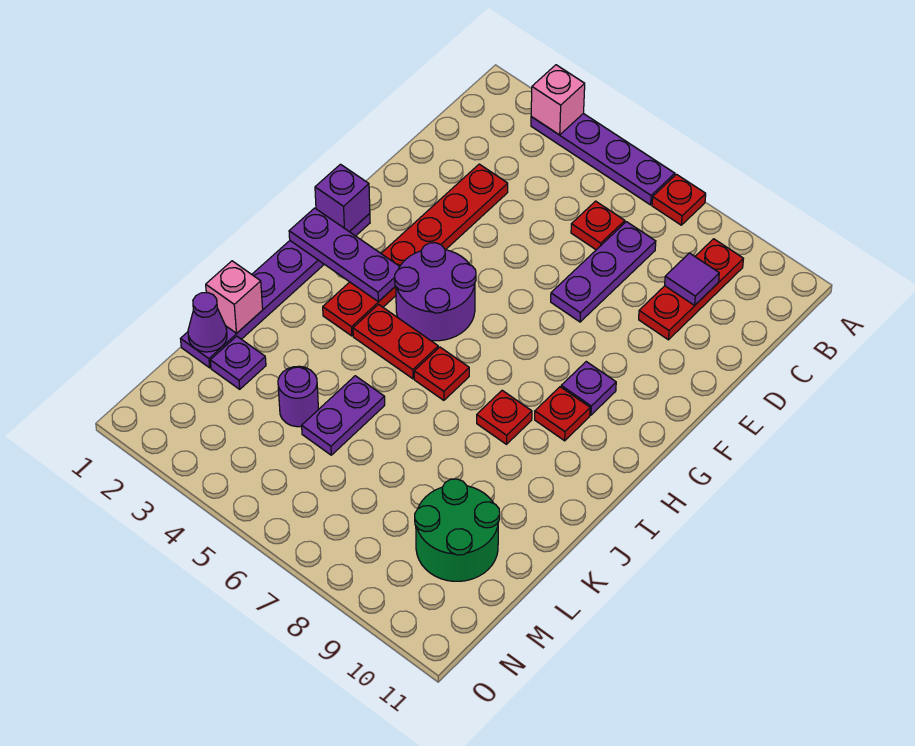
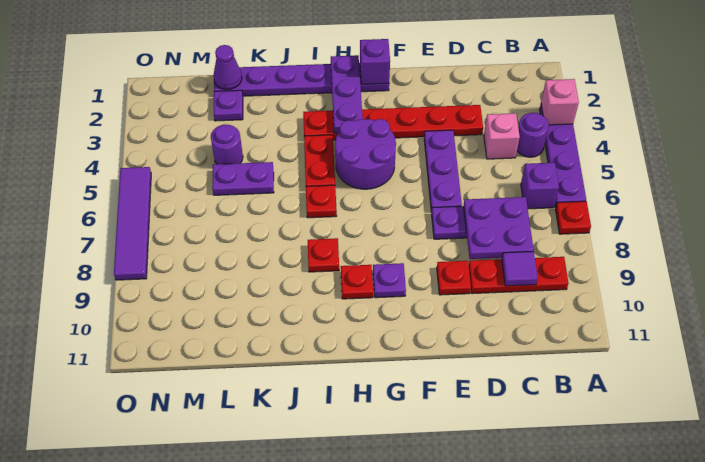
none -> purple round brick B4 level 1
none -> purple brick B6 level 1
red plate C6 level 1 -> red plate E9 level 1
none -> purple plate C7:D8 level 2
none -> purple plate E4:E6 level 1
pink brick K1 level 2 -> pink brick C4 level 1
green round brick L9:M10 level 1 -> none
none -> purple tile O5:O8 level 1

